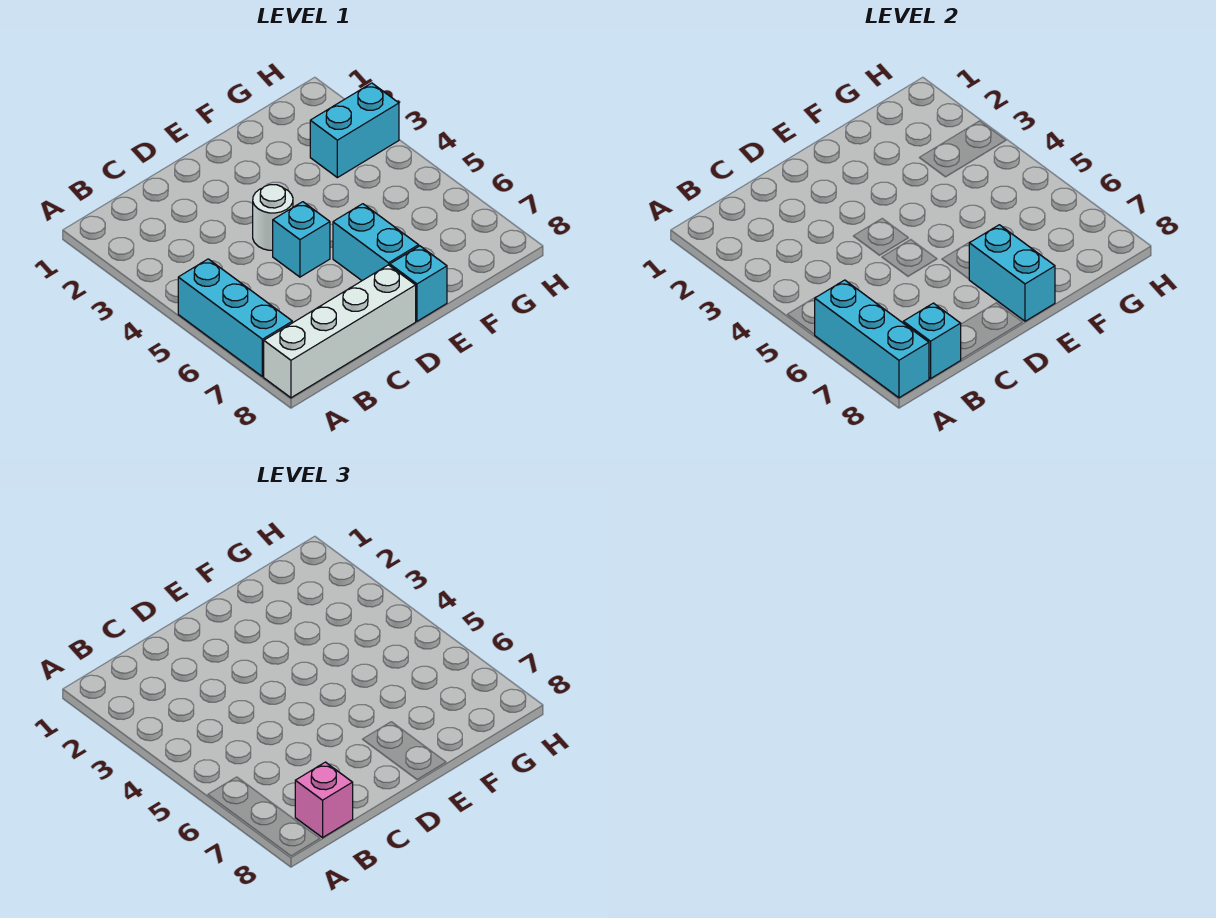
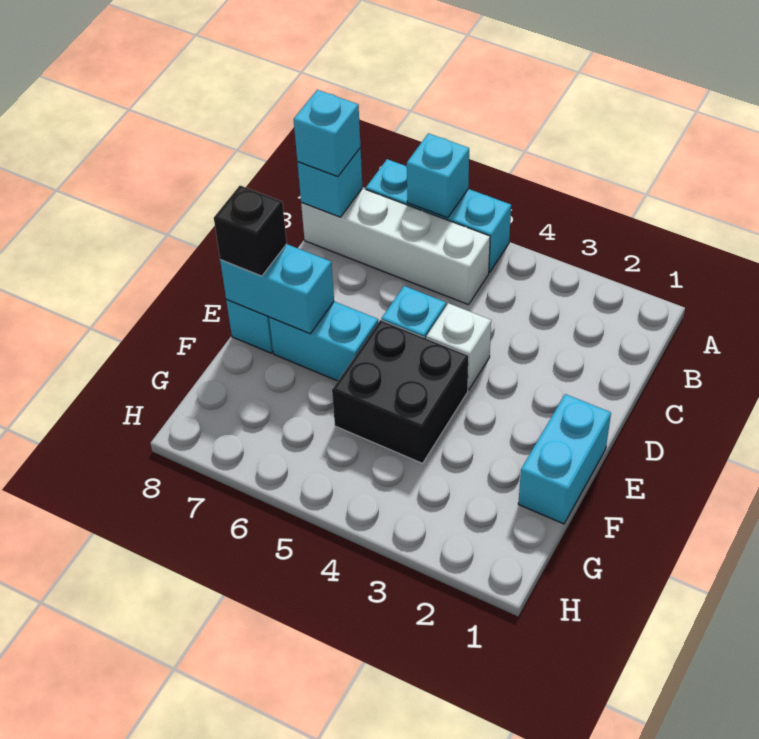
cyan brick A6:A8 level 2 -> cyan brick A6 level 2
white brick A8:D8 level 1 -> white brick B5:B8 level 1
pink brick B8 level 3 -> cyan brick B8 level 3
white round brick D4 level 1 -> white brick D4 level 1
none -> black brick E4:F5 level 1
none -> black brick E8 level 3
cyan brick G3:H3 level 1 -> cyan brick E1:F1 level 1

